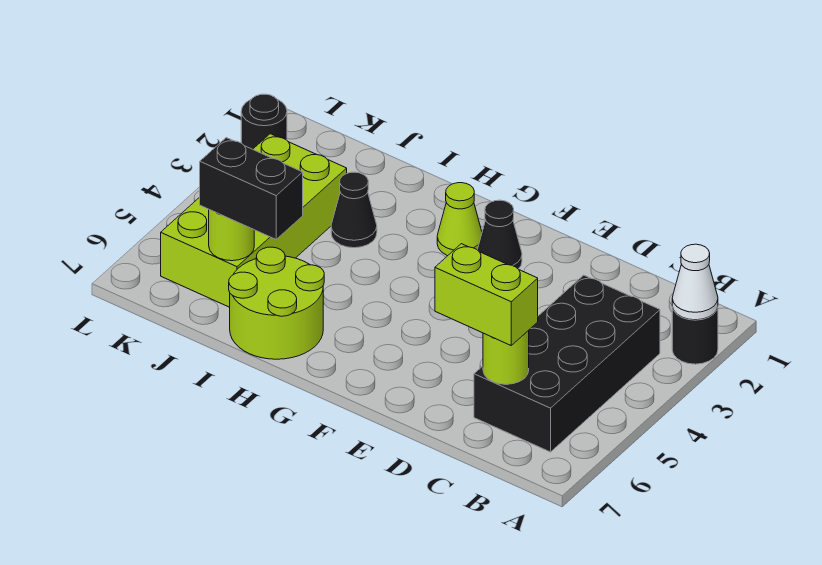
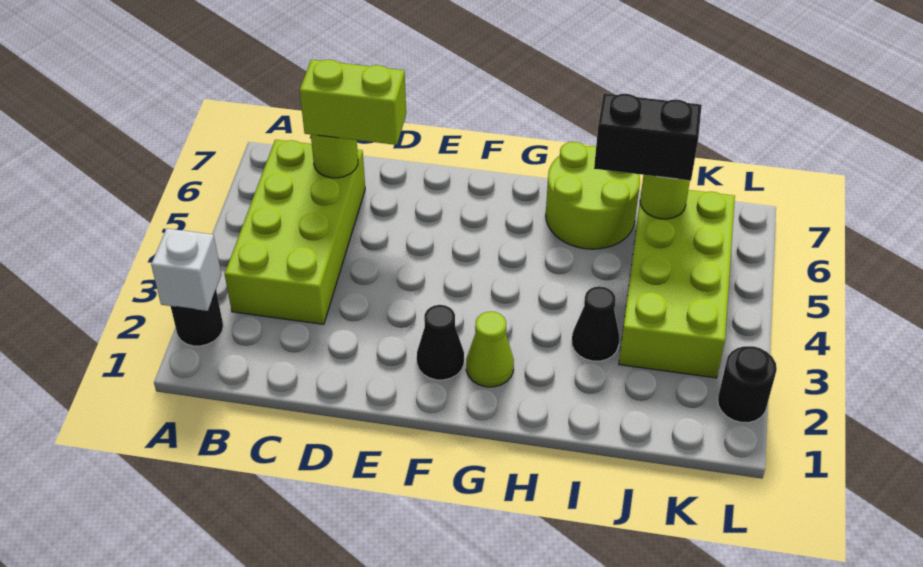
white cone A2 level 2 -> white brick A2 level 2
black brick B3:C6 level 1 -> lime brick B3:C6 level 1

